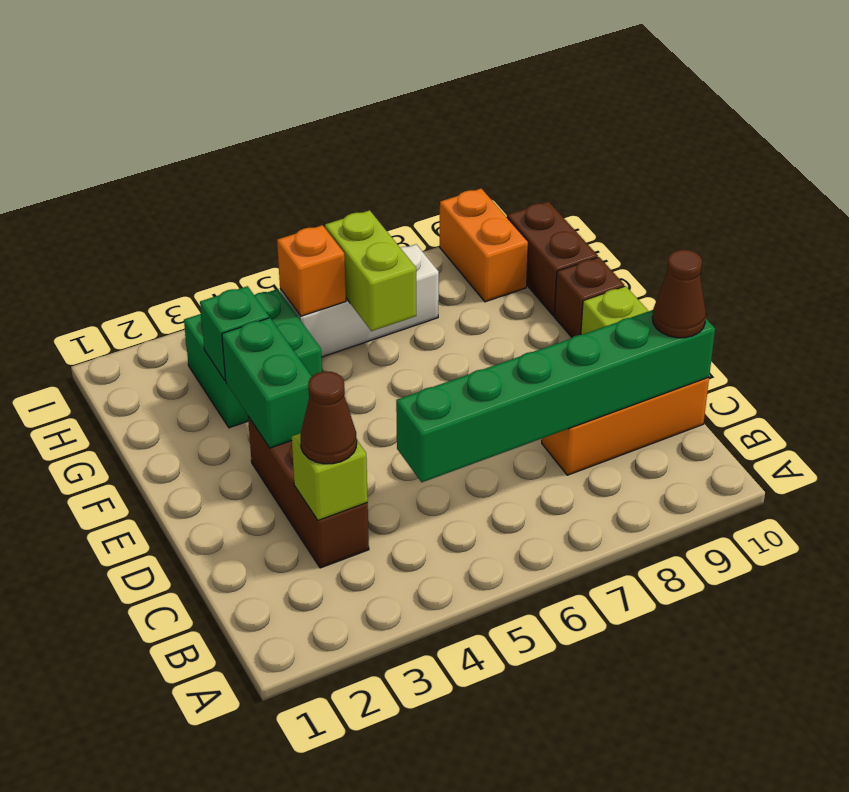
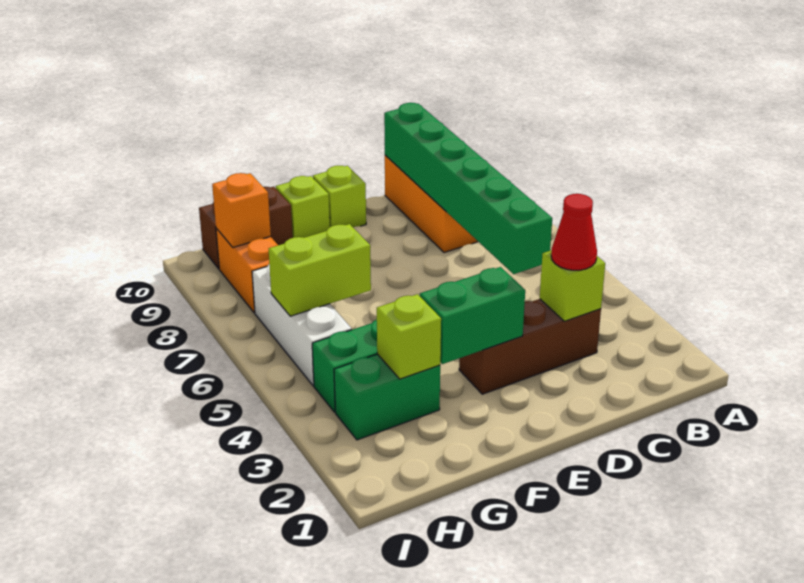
brown cone C3 level 3 -> red cone C3 level 3
brown cone C10 level 3 -> none
brown brick F10 level 1 -> lime brick F10 level 1
green brick G3 level 2 -> lime brick G3 level 2
orange brick H5 level 2 -> orange brick H9 level 2
orange brick H9:I9 level 1 -> orange brick H8:H9 level 1

